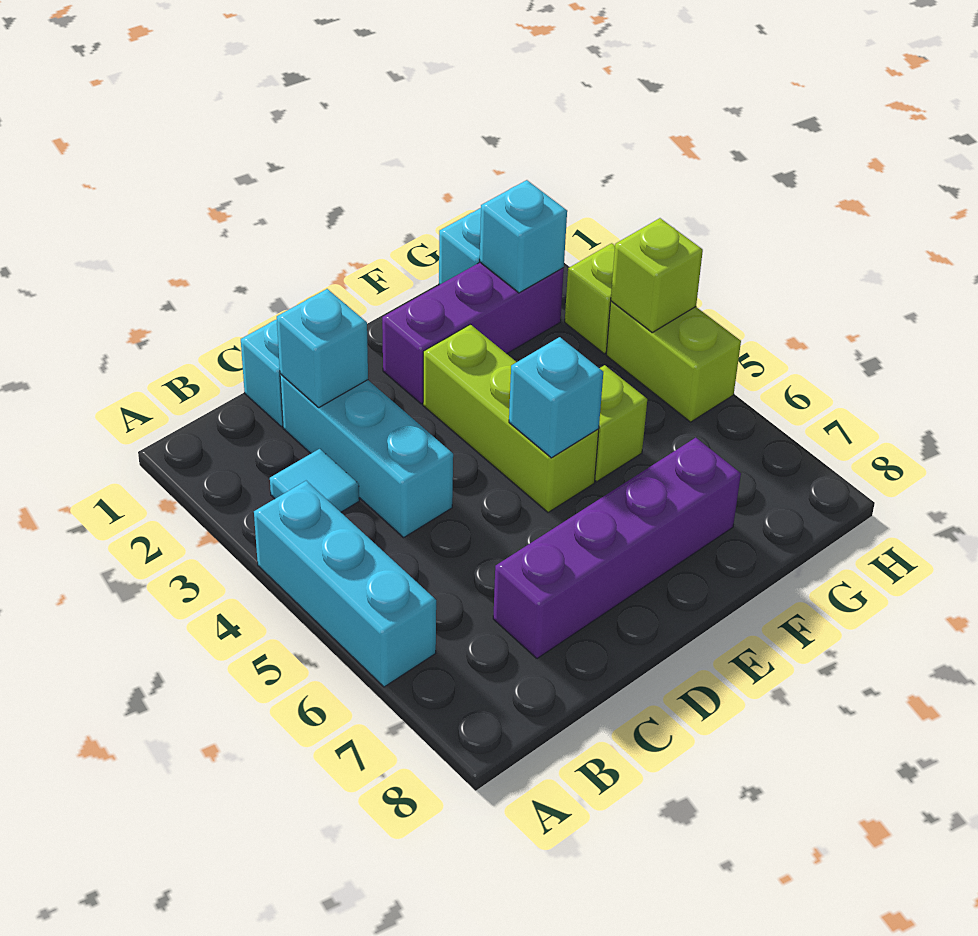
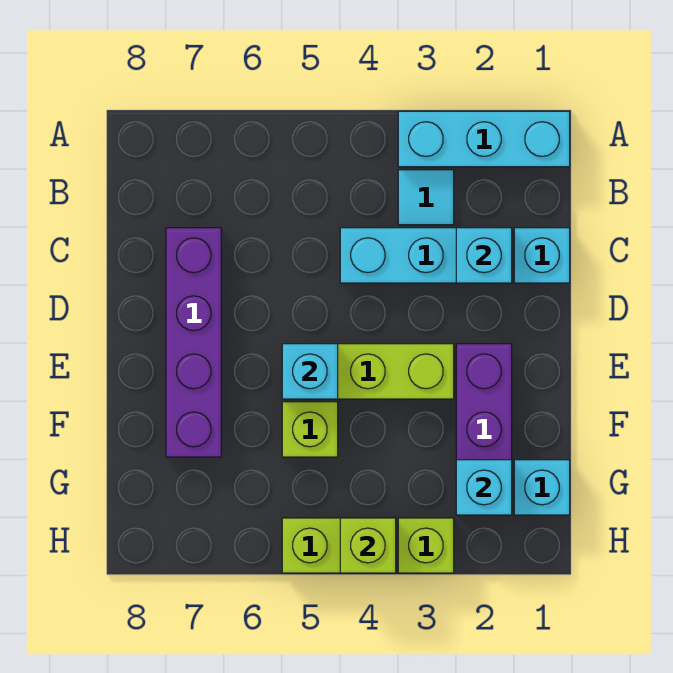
cyan brick A4:A6 level 1 -> cyan brick A1:A3 level 1

